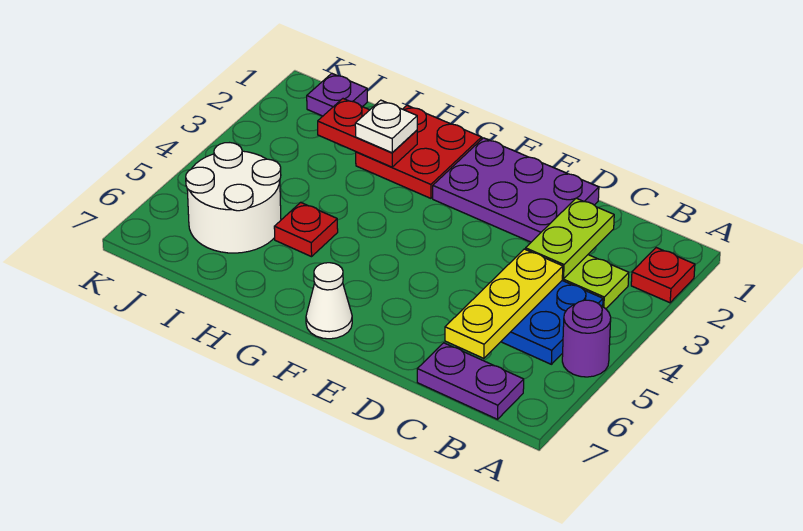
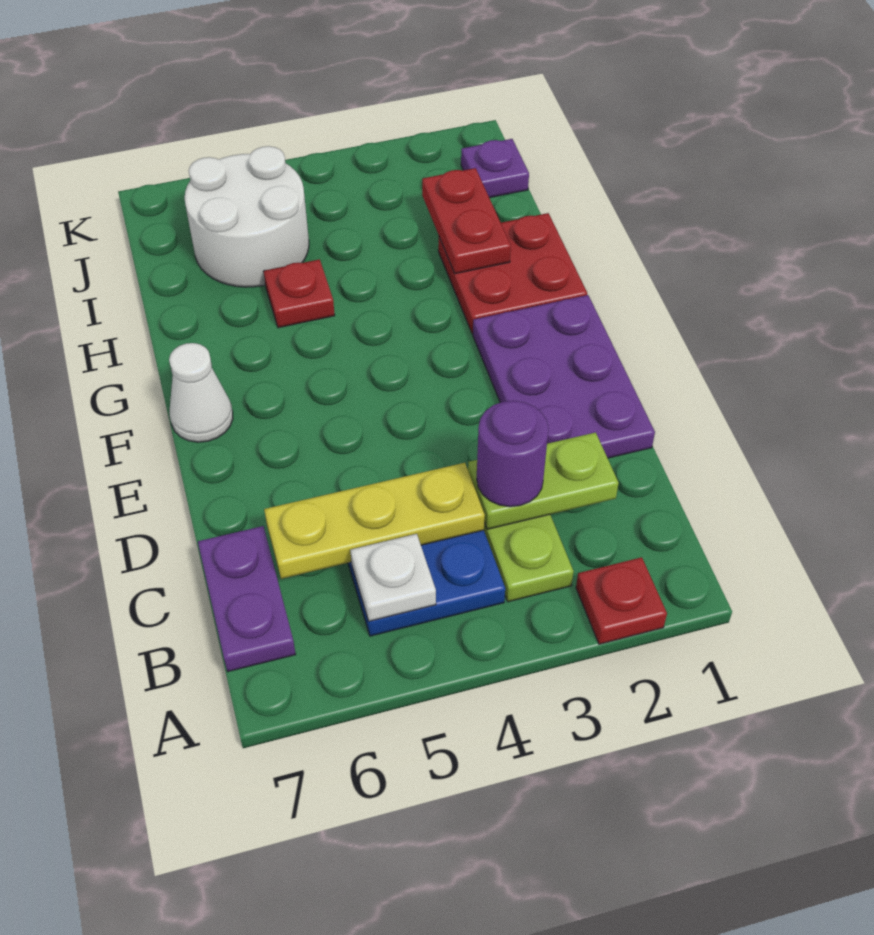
purple round brick A5 level 1 -> purple round brick C3 level 3
white plate H2 level 3 -> white plate B5 level 2

